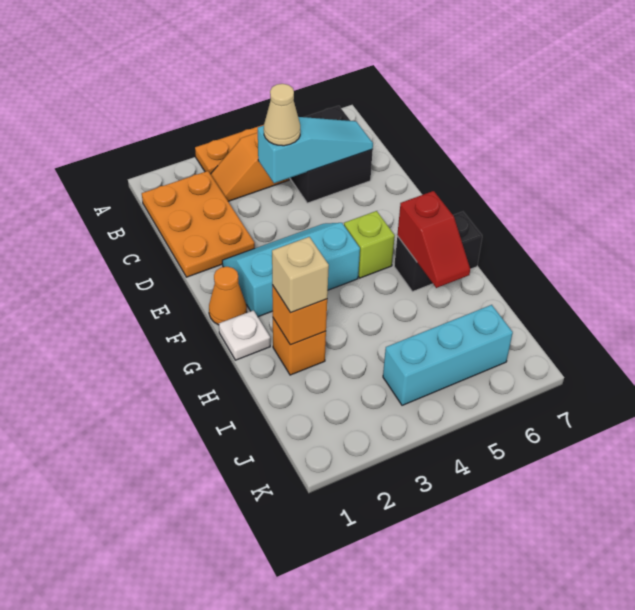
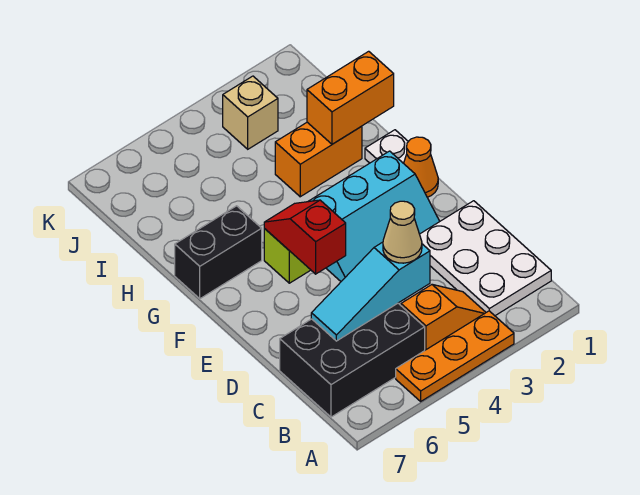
orange plate B1:D2 level 1 -> white plate B1:D2 level 1
black brick B5:C6 level 1 -> black brick B5:C7 level 1
red slope G6:H6 level 2 top G -> red slope E5:F5 level 2 top E
orange brick H2 level 1 -> orange brick H2:H3 level 1
orange brick H2 level 2 -> orange brick H1:H2 level 2
tan brick H2 level 3 -> tan brick J3 level 1
cyan brick J4:J6 level 1 -> none

